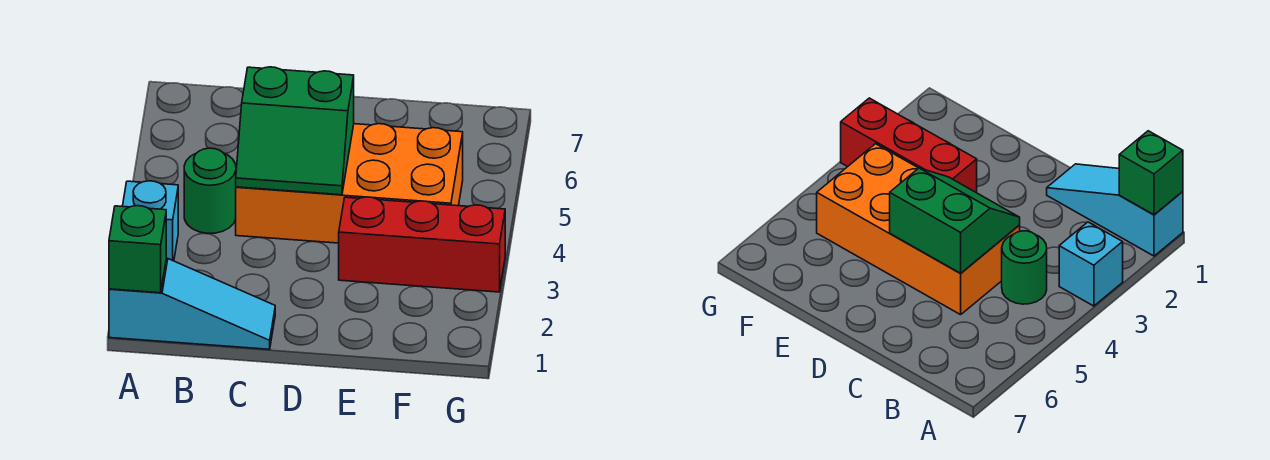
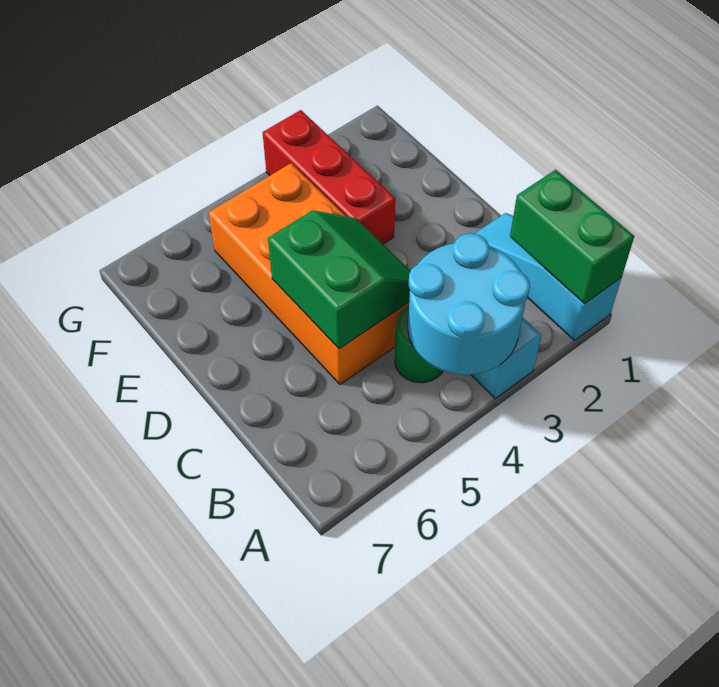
green brick A1 level 2 -> green brick A1:B1 level 2
none -> cyan round brick A3:B4 level 2

